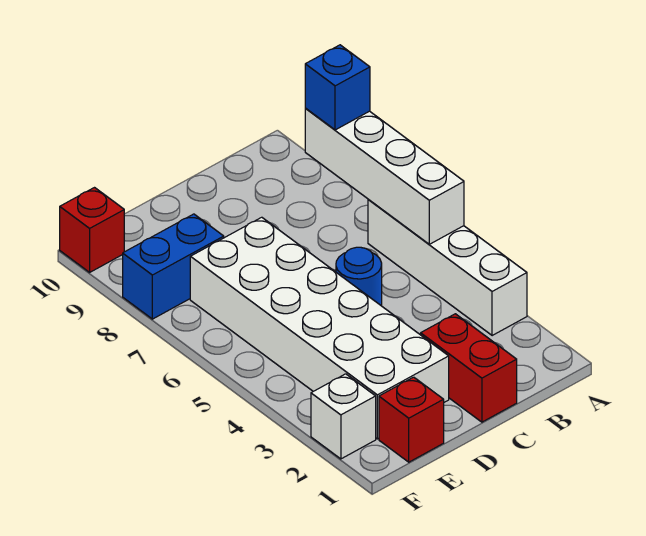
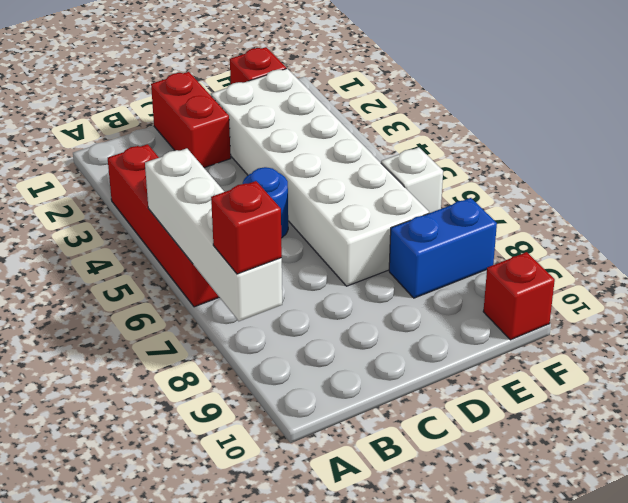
white brick A3:A6 level 1 -> red brick A3:A6 level 1
blue brick A8 level 3 -> red brick A8 level 3
white brick F2 level 1 -> white brick F6 level 1

